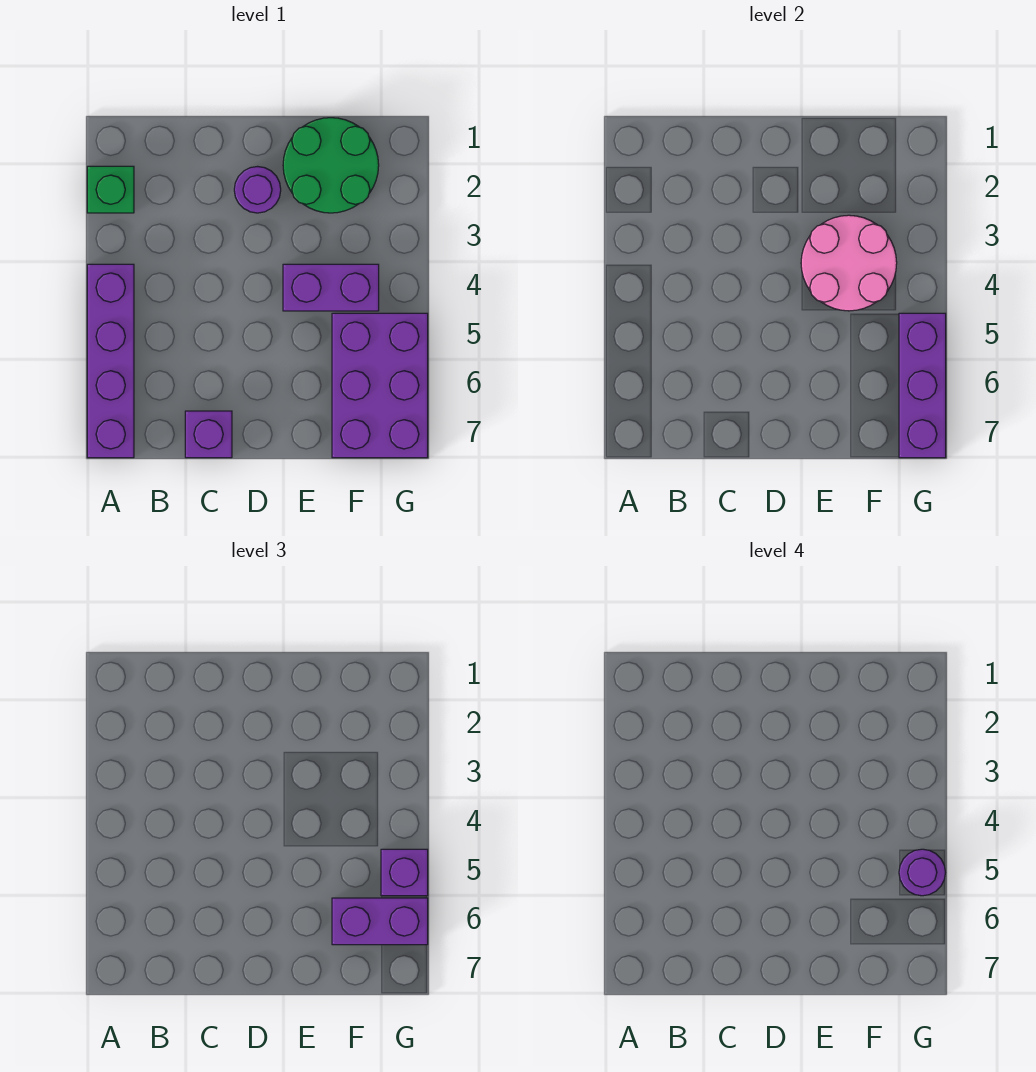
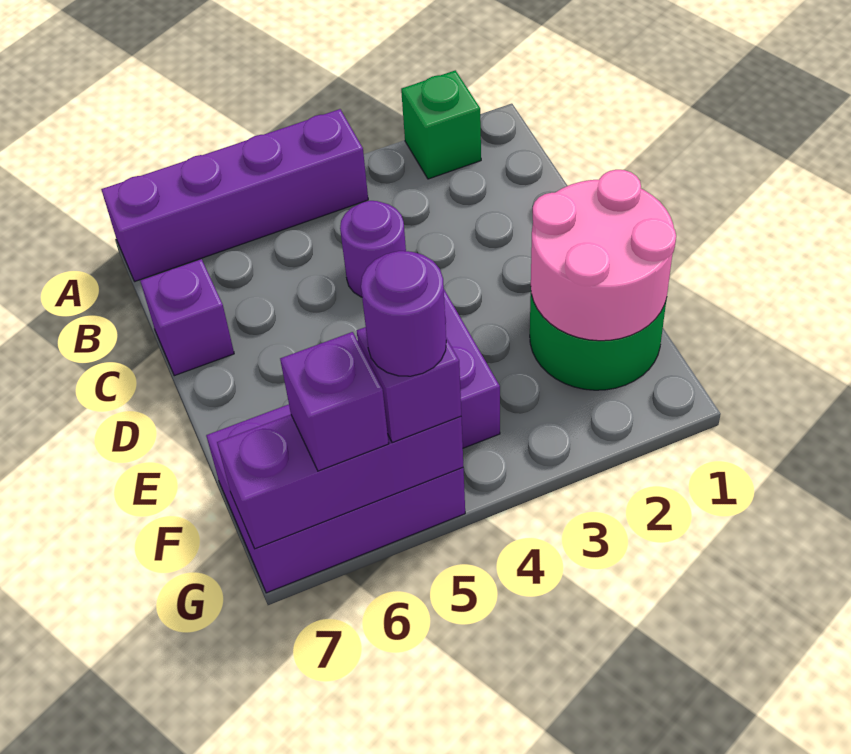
purple round brick D2 level 1 -> purple round brick C4 level 1
pink round brick E3:F4 level 2 -> pink round brick E1:F2 level 2
purple brick F6:G6 level 3 -> purple brick G6 level 3

